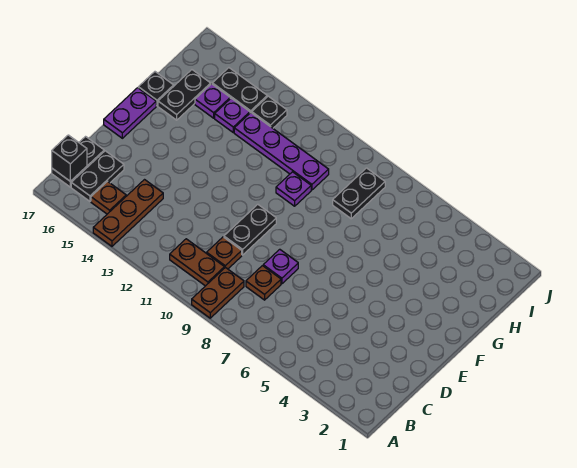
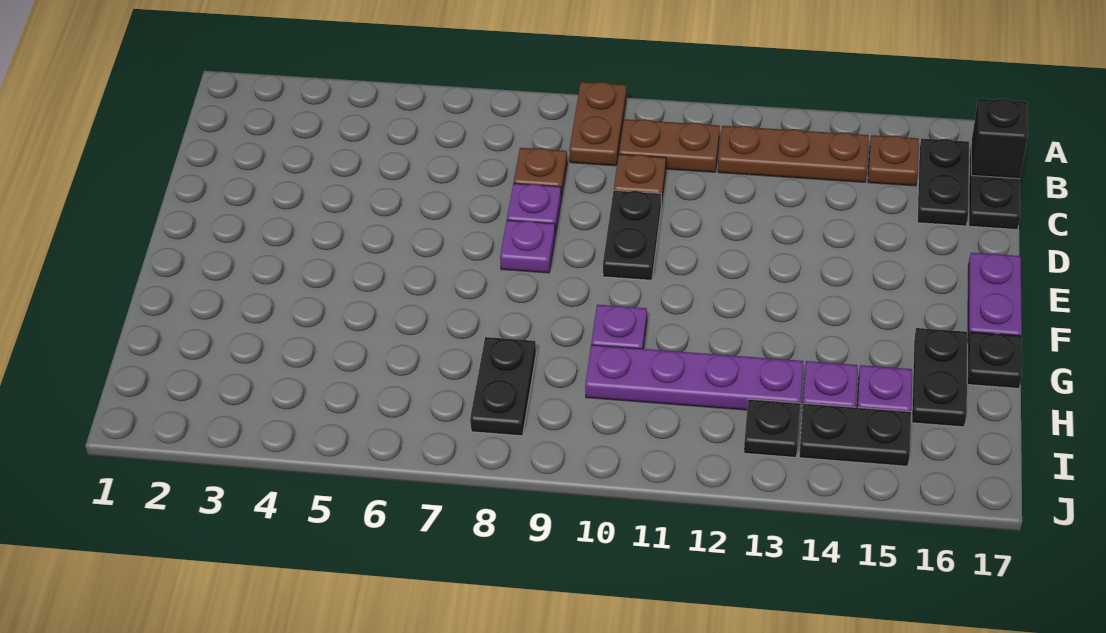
brown plate A14:C14 level 1 -> brown plate B12:B14 level 1
none -> purple plate E8 level 1

